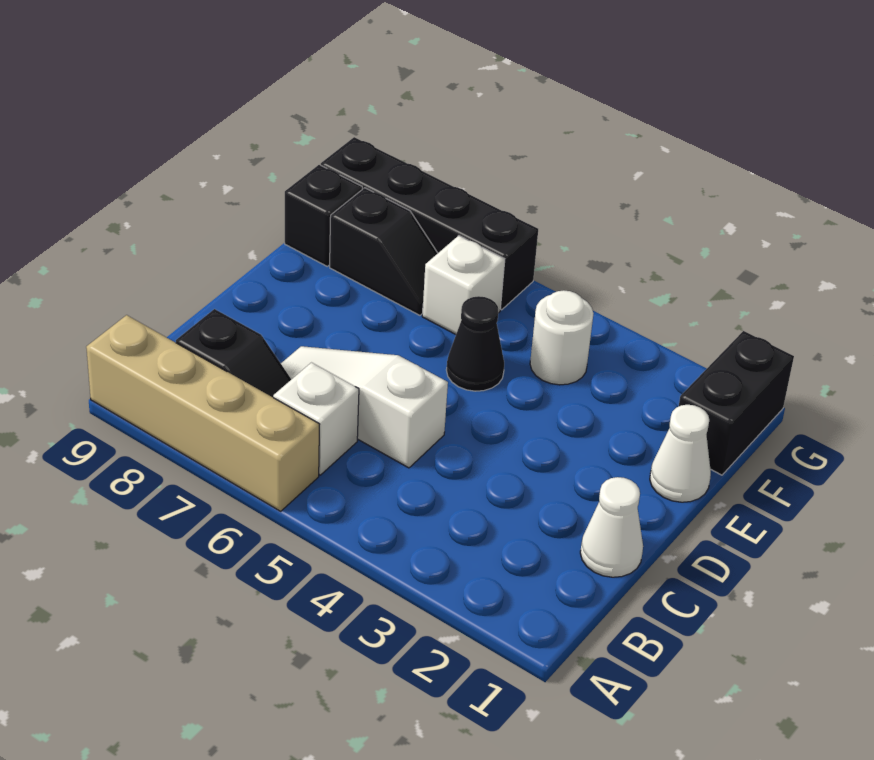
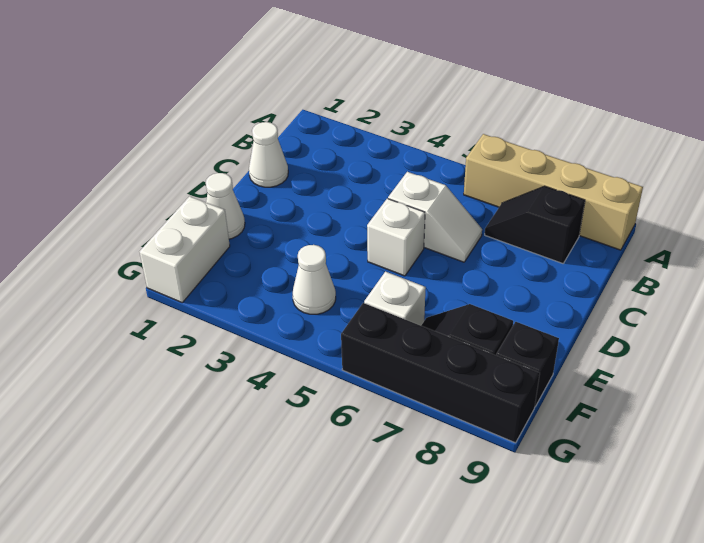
white brick B6 level 1 -> white brick D5 level 1
white slope C5:C7 level 1 top 5 -> white slope C5:C6 level 1 top 5
black cone E5 level 1 -> none
black brick F1:G1 level 1 -> white brick F1:G1 level 1
white round brick F4 level 1 -> white cone F4 level 1

